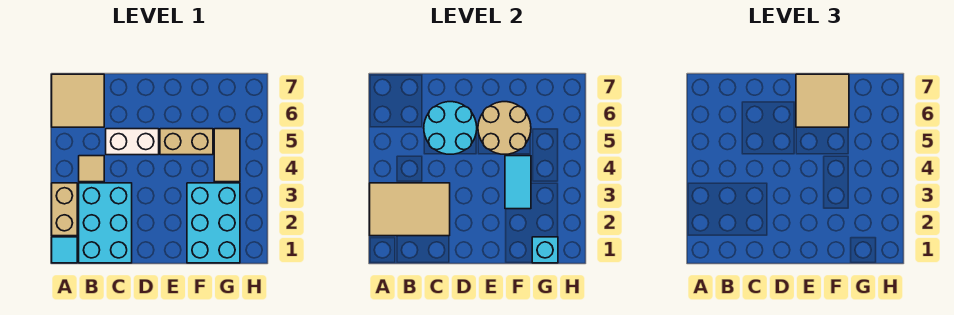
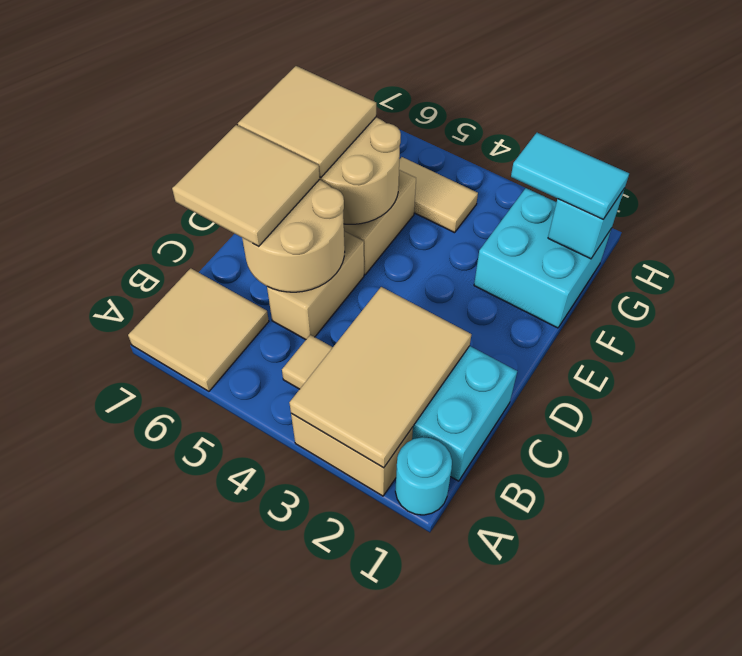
cyan tile A1 level 1 -> cyan round brick A1 level 1
white brick C5:D5 level 1 -> tan brick C5:D5 level 1
cyan round brick C5:D6 level 2 -> tan round brick C5:D6 level 2
none -> tan tile C6:D7 level 3
cyan brick F1:G3 level 1 -> cyan brick F1:G2 level 1
cyan tile F3:F4 level 2 -> cyan tile G1:G2 level 3

